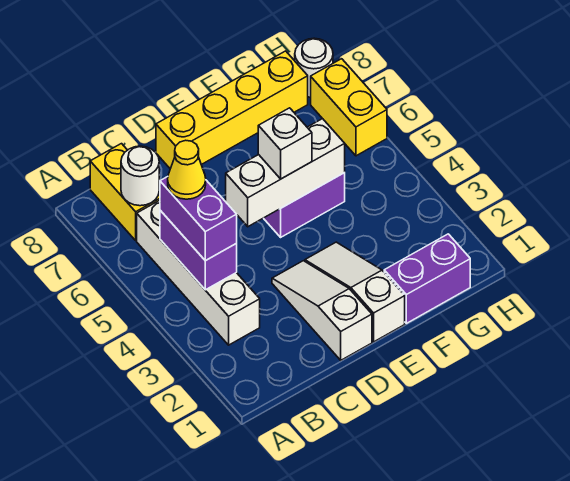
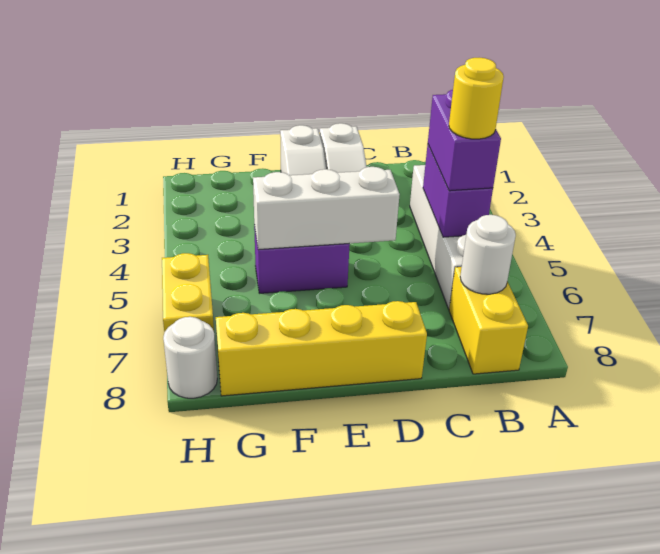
yellow cone B5 level 4 -> yellow round brick B5 level 4
white brick E5 level 3 -> none
purple brick F1:G1 level 1 -> none

